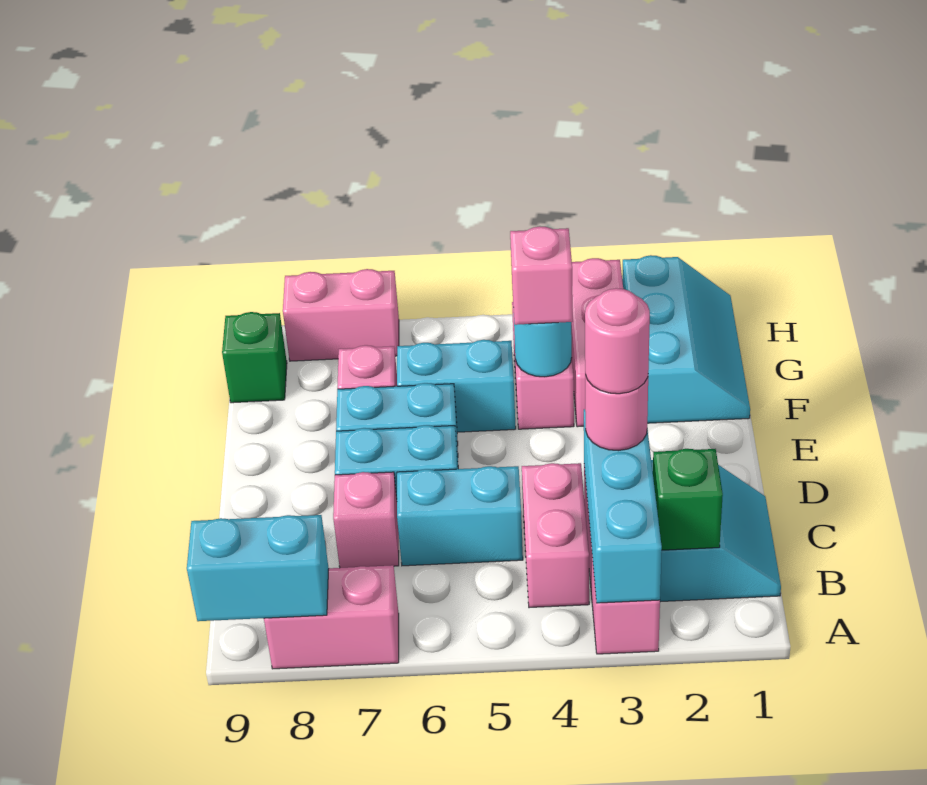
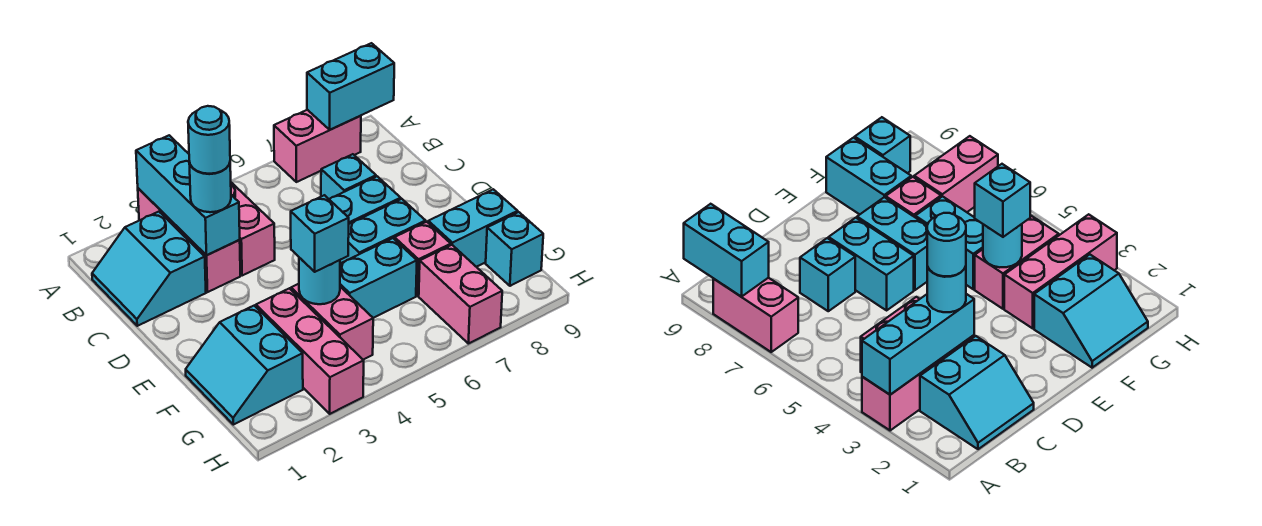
green brick B2 level 2 -> none
pink round brick C3 level 3 -> cyan round brick C3 level 3
pink round brick C3 level 4 -> cyan round brick C3 level 4
cyan brick C5:C6 level 1 -> cyan brick F8:F9 level 1
pink brick C7 level 1 -> cyan brick C7 level 1
cyan slope F1:H2 level 1 top 2 -> cyan slope F1:G2 level 1 top 2
pink brick F4 level 3 -> cyan brick F4 level 3
green brick G9 level 1 -> cyan brick G9 level 1
pink brick H7:H8 level 1 -> pink brick G7:H7 level 1

